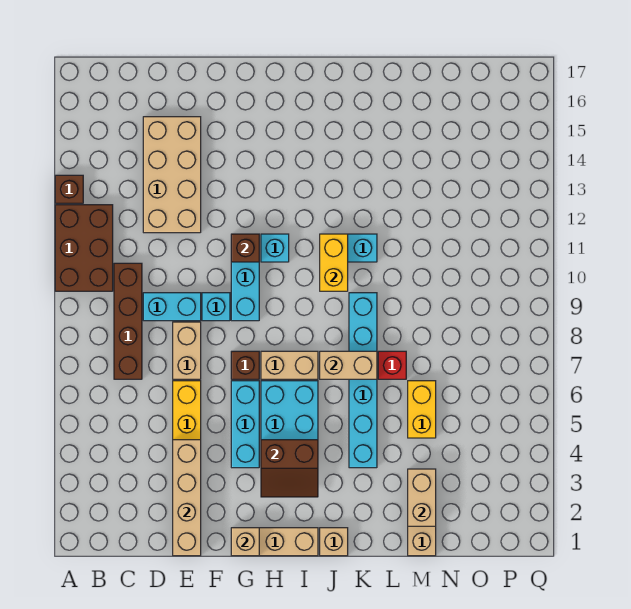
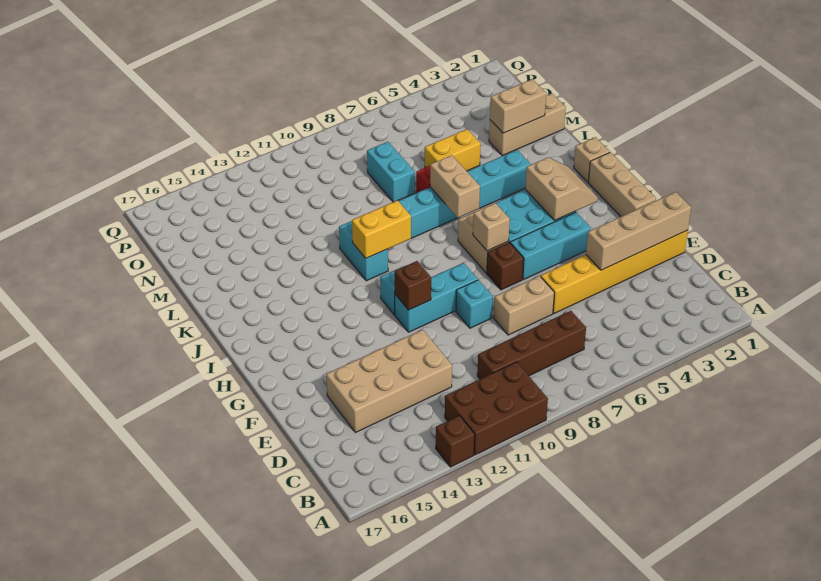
cyan brick D9:E9 level 1 -> cyan brick M8:N8 level 1
tan brick G1 level 2 -> tan brick H7 level 2
brown slope H3:I4 level 2 top 4 -> tan slope H3:I4 level 2 top 4

